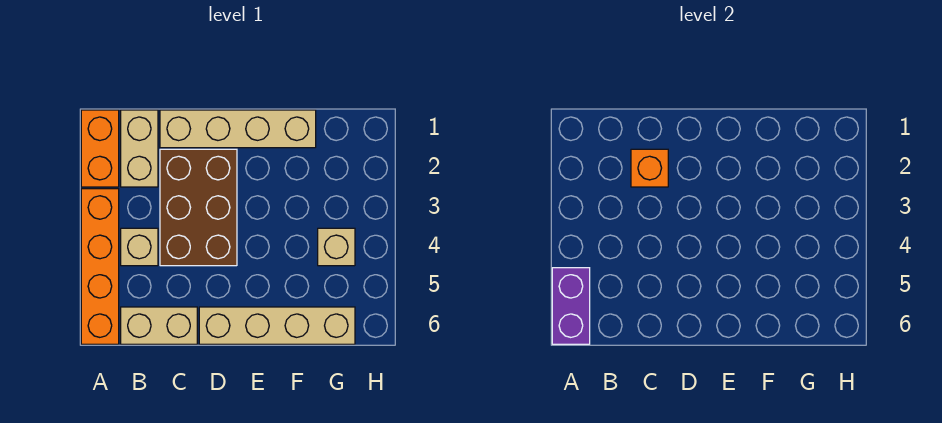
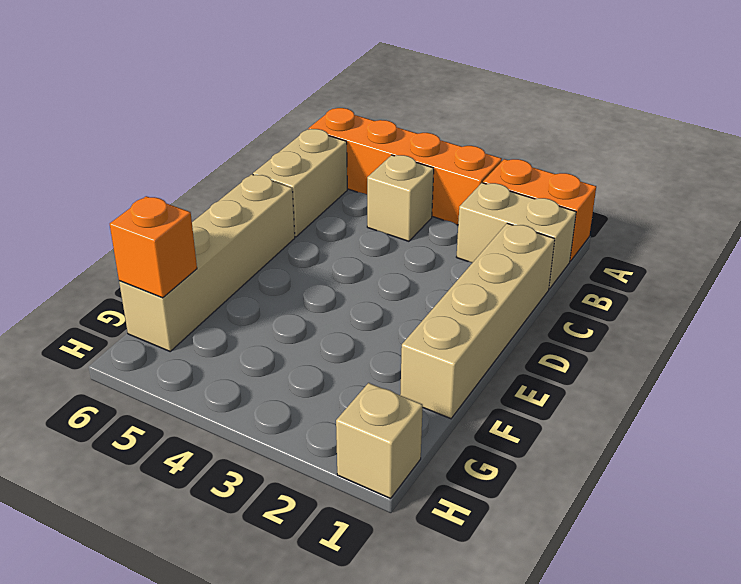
purple brick A5:A6 level 2 -> none
brown brick C2:D4 level 1 -> none
orange brick C2 level 2 -> orange brick G6 level 2
tan brick G4 level 1 -> tan brick H1 level 1

